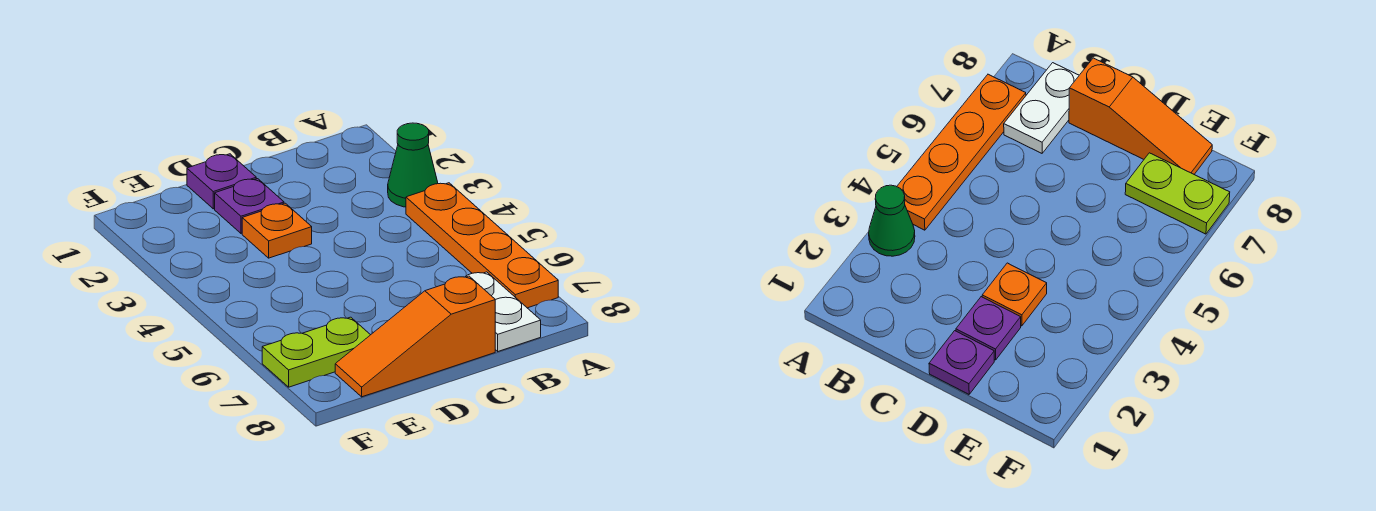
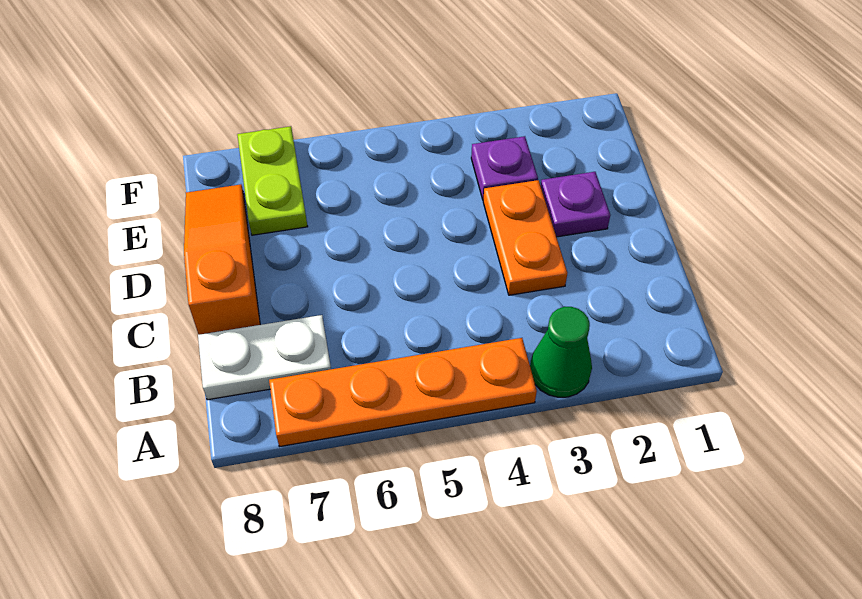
purple plate D1 level 1 -> purple plate E3 level 1
orange plate D3 level 1 -> orange plate C3:D3 level 1

